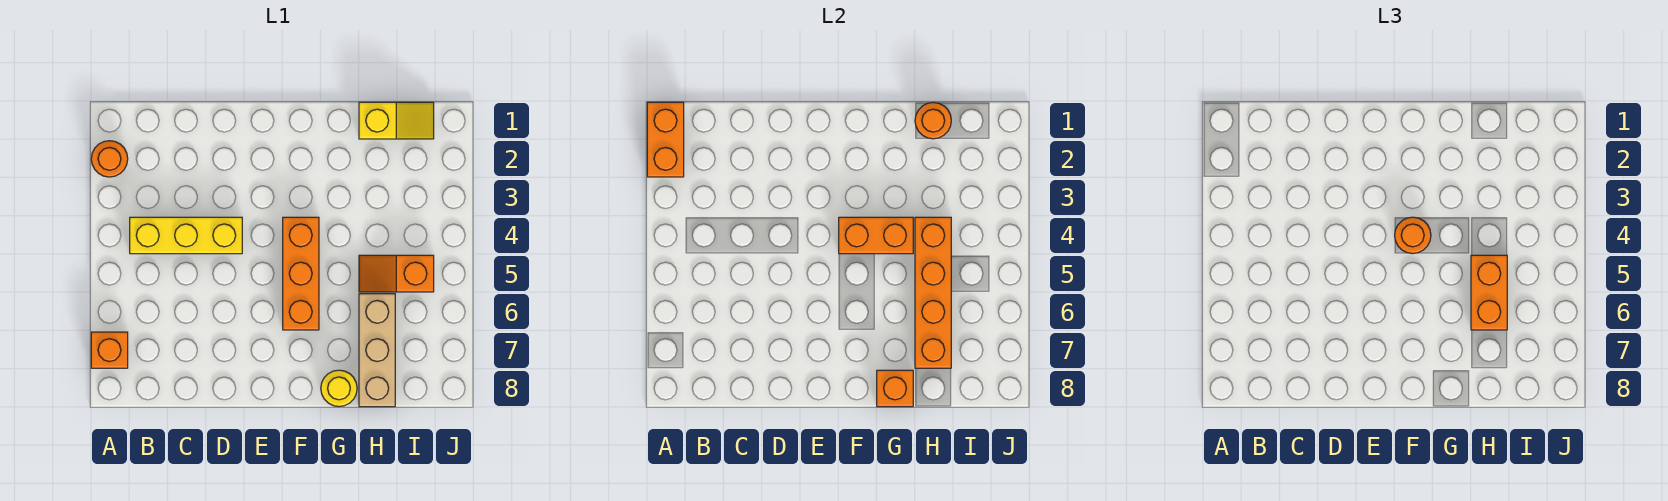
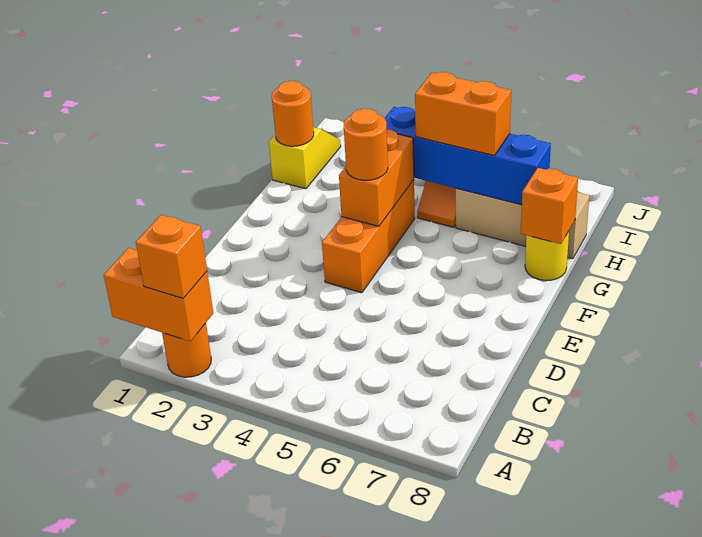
orange brick A7 level 1 -> orange brick A2 level 3
yellow brick B4:D4 level 1 -> none
orange brick F4:F6 level 1 -> orange brick E4:G4 level 1
orange brick H4:H7 level 2 -> blue brick H4:H7 level 2

